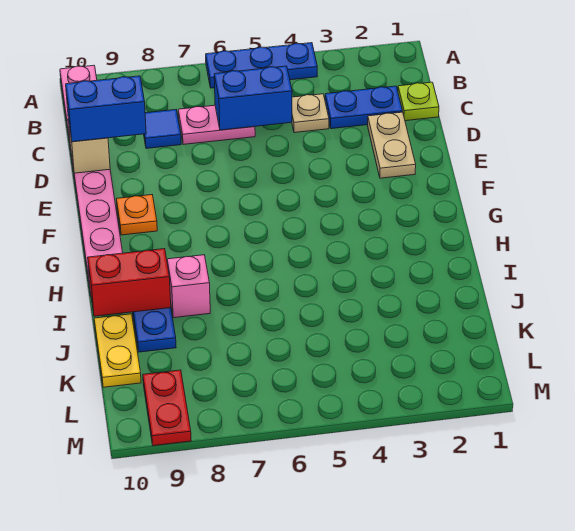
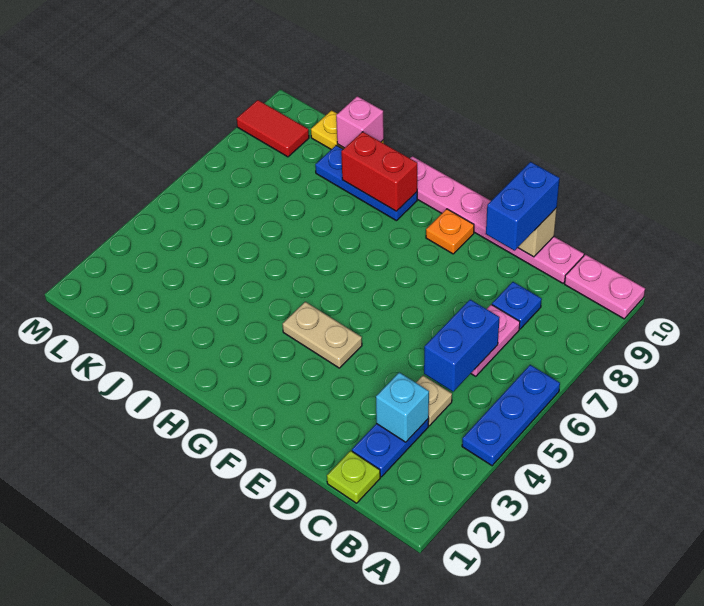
none -> cyan brick C3 level 2
blue tile C8 level 1 -> blue plate C8 level 1
tan plate D2:E2 level 1 -> tan plate F4:G4 level 1
pink brick I8 level 1 -> pink brick J10 level 2
red brick I9:I10 level 2 -> red brick H9:I9 level 2
red plate L9:M9 level 1 -> red tile L9:M9 level 1

